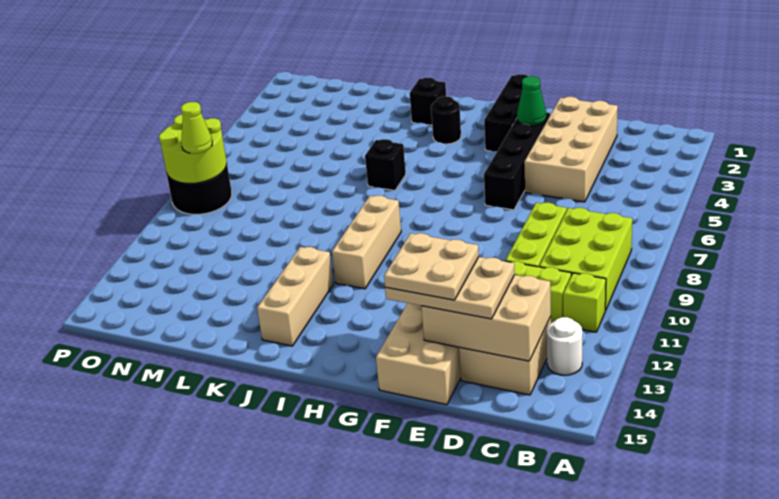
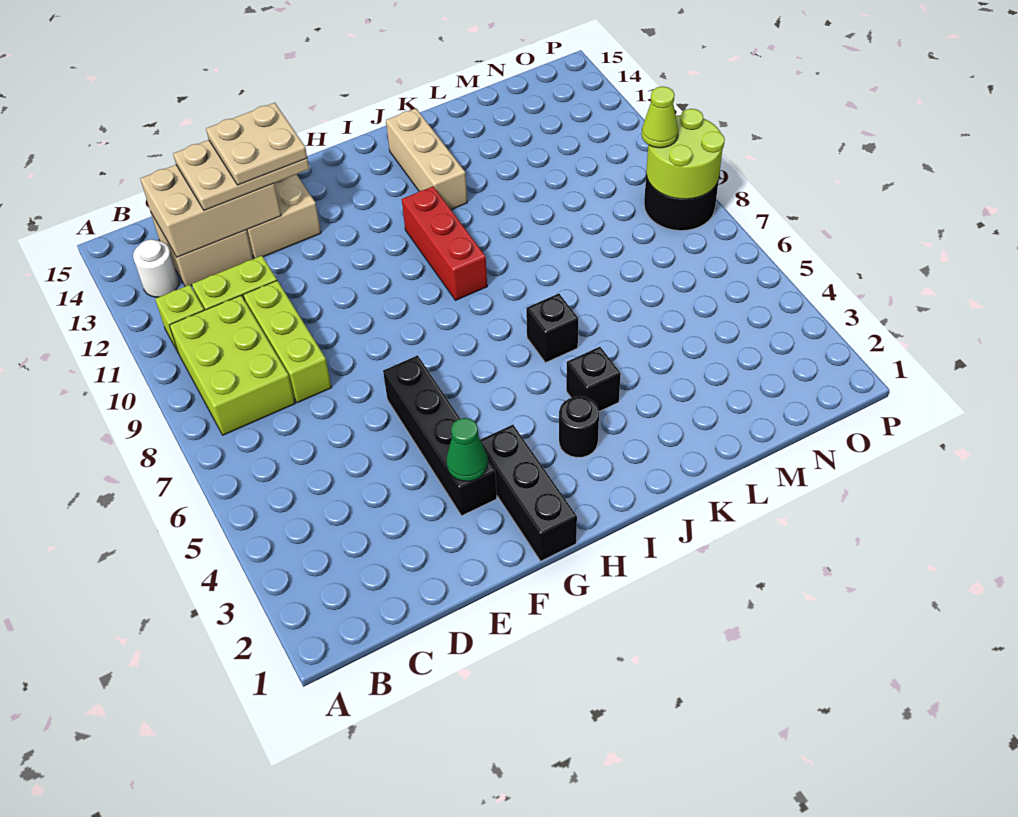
tan brick D2:E5 level 1 -> none
tan brick I9:I11 level 1 -> red brick I9:I11 level 1
black brick J2 level 1 -> black brick J4 level 1

